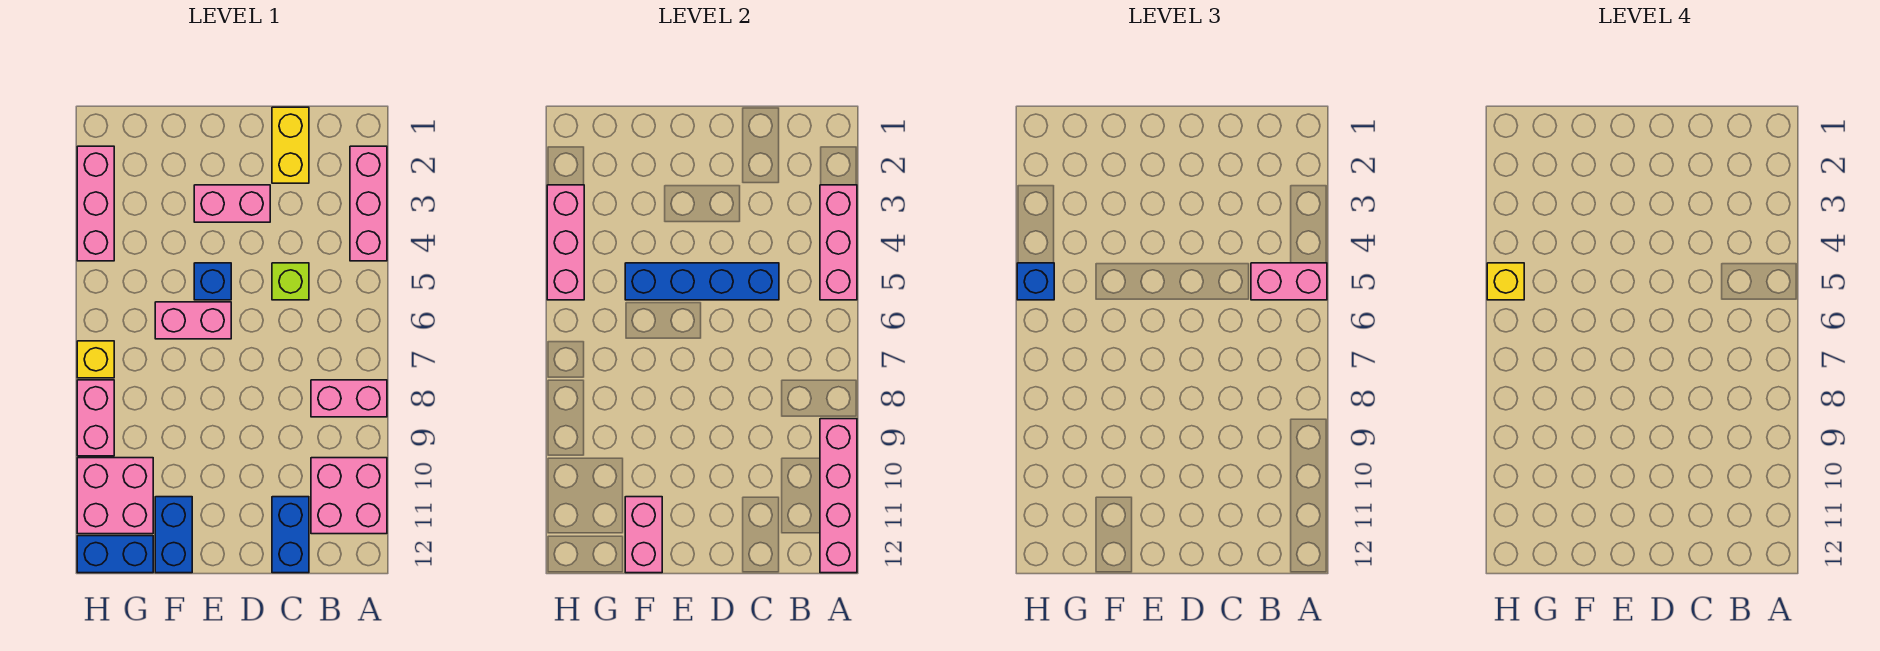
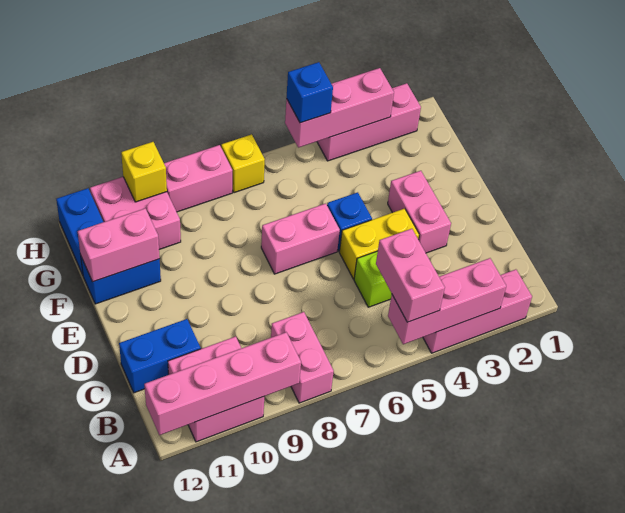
yellow brick C1:C2 level 1 -> yellow brick D4:D5 level 1
blue brick C5:F5 level 2 -> none
pink brick E6:F6 level 1 -> pink brick E6:E7 level 1
yellow brick H5 level 4 -> yellow brick H10 level 2

